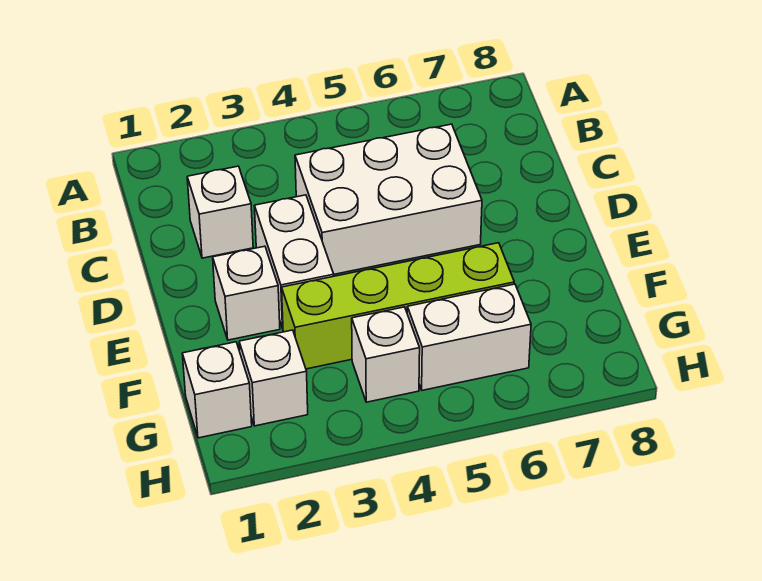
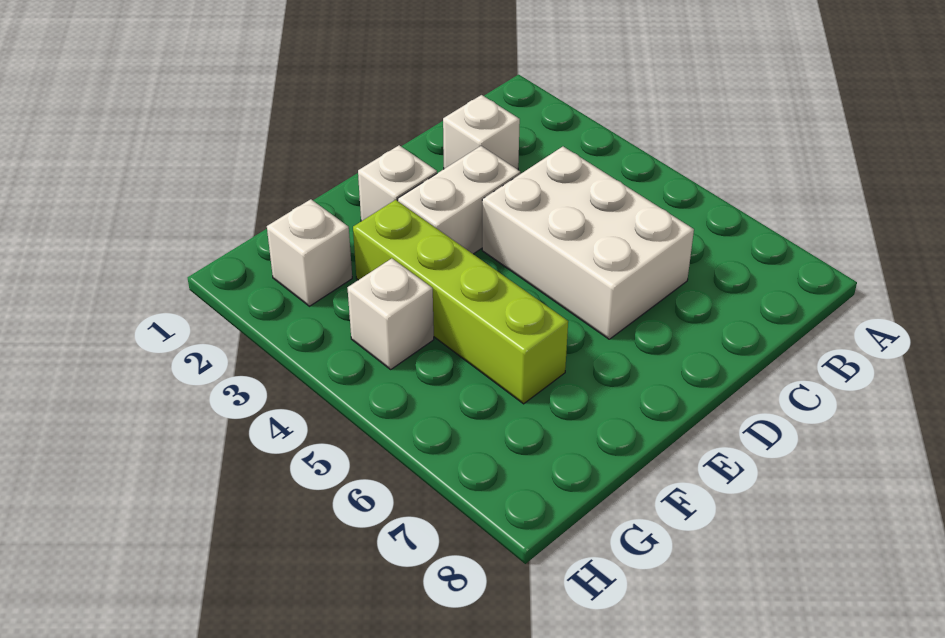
white brick G1 level 1 -> none
white brick G5:G6 level 1 -> none

